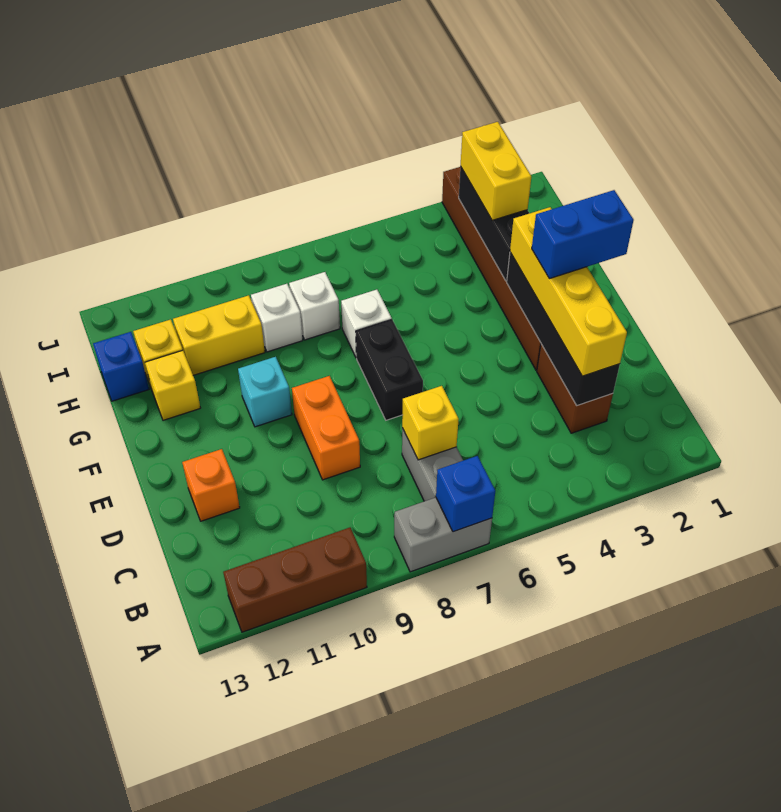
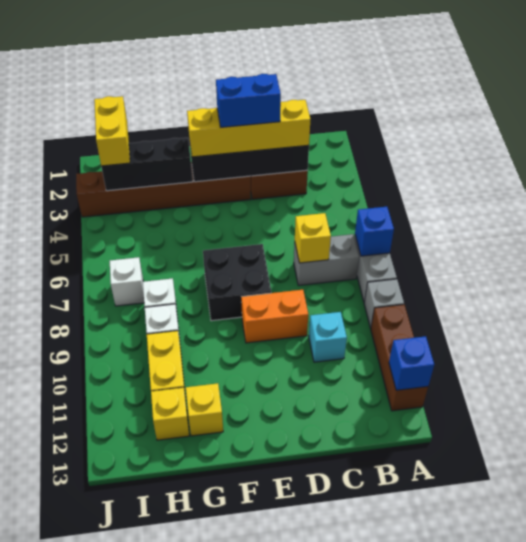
none -> grey brick A9 level 1
orange brick D12 level 1 -> none
blue brick E2:E3 level 4 -> blue brick D3:E3 level 4
black brick E7:F7 level 1 -> black brick E7:F8 level 1
cyan brick F10 level 1 -> cyan brick C10 level 1
white brick G7 level 1 -> white brick I7 level 1
yellow brick H3:I3 level 3 -> yellow brick I2:I3 level 3
blue brick H13 level 1 -> blue brick A12 level 2

